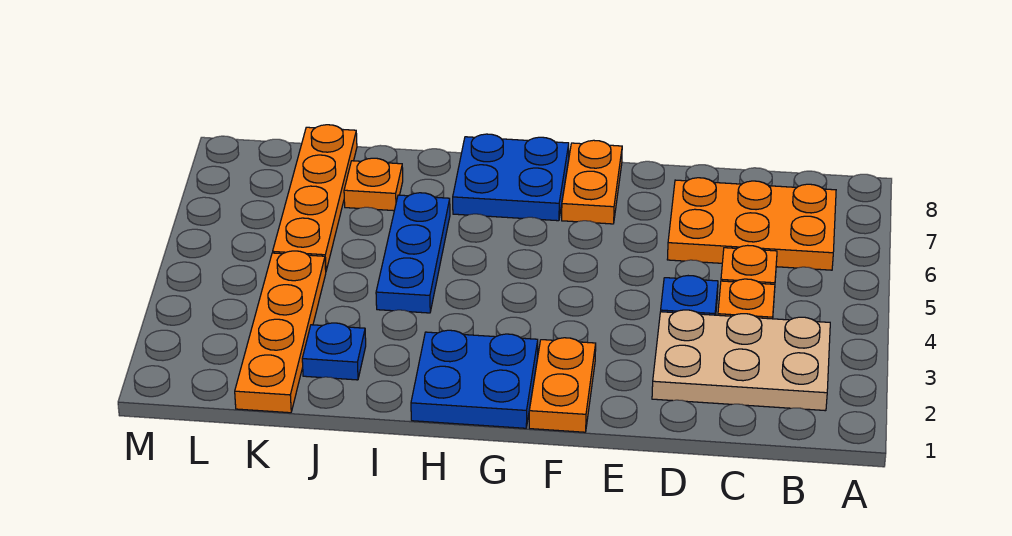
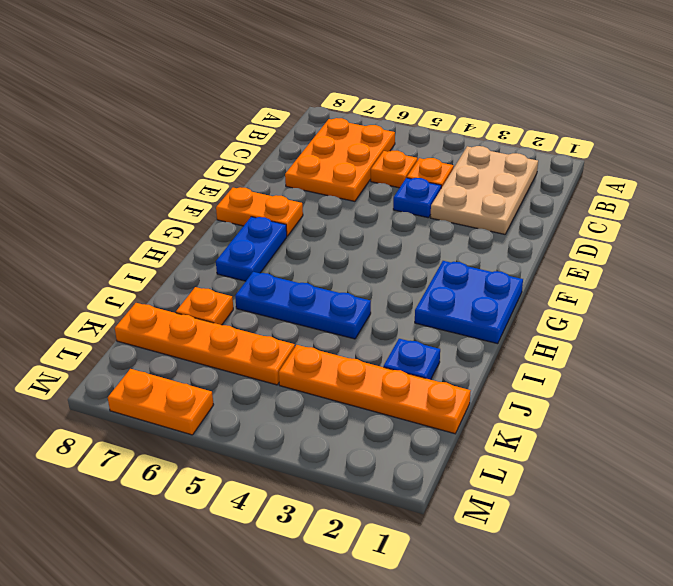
orange plate F1:F2 level 1 -> orange plate M6:M7 level 1
blue plate G7:H8 level 1 -> blue plate G7:H7 level 1

